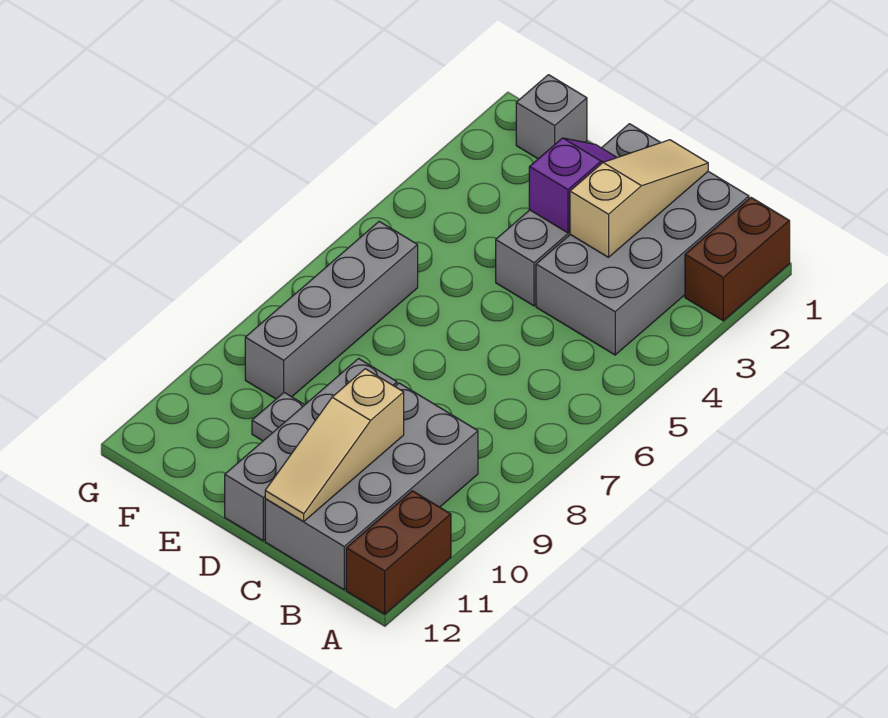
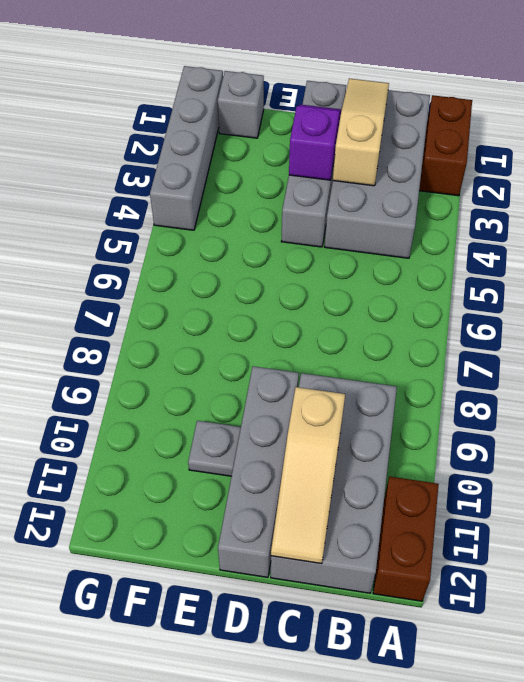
grey brick F6:F9 level 1 -> grey brick G1:G4 level 1

